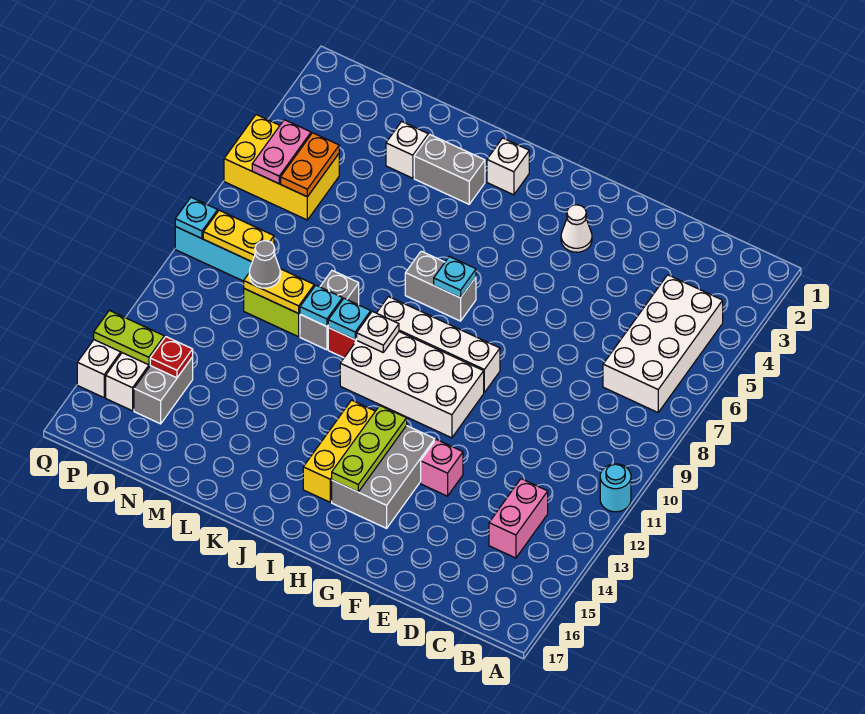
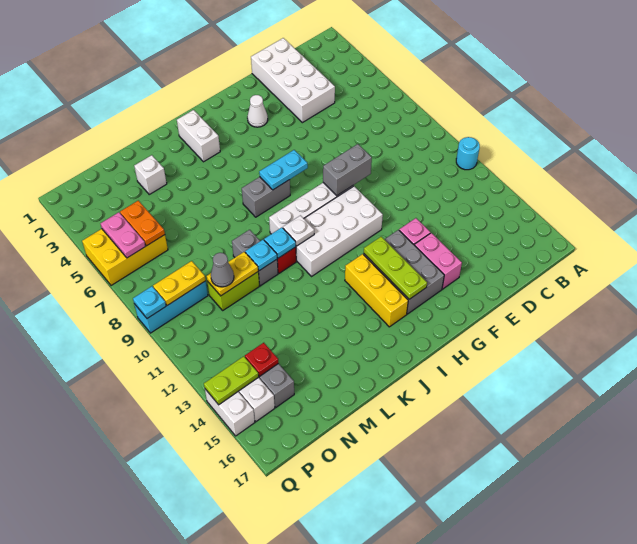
white brick B4:C7 level 1 -> white brick D1:E4 level 1
pink brick C13:C14 level 1 -> pink brick F14:F15 level 1
cyan plate I7 level 2 -> cyan plate H7:I7 level 2
white brick J2 level 1 -> white brick J2:J3 level 1
grey brick K3:L3 level 1 -> grey brick F9:G9 level 2

